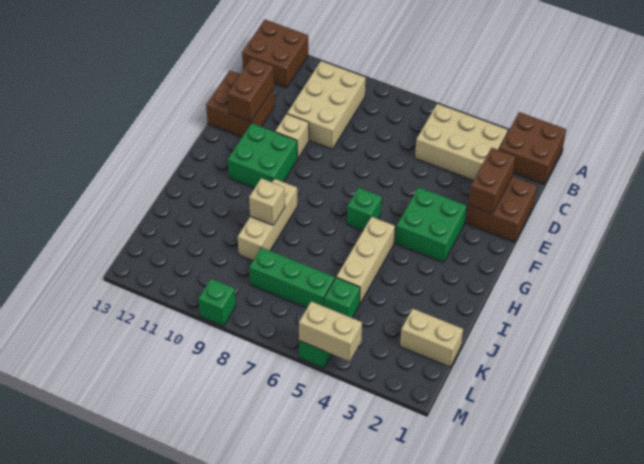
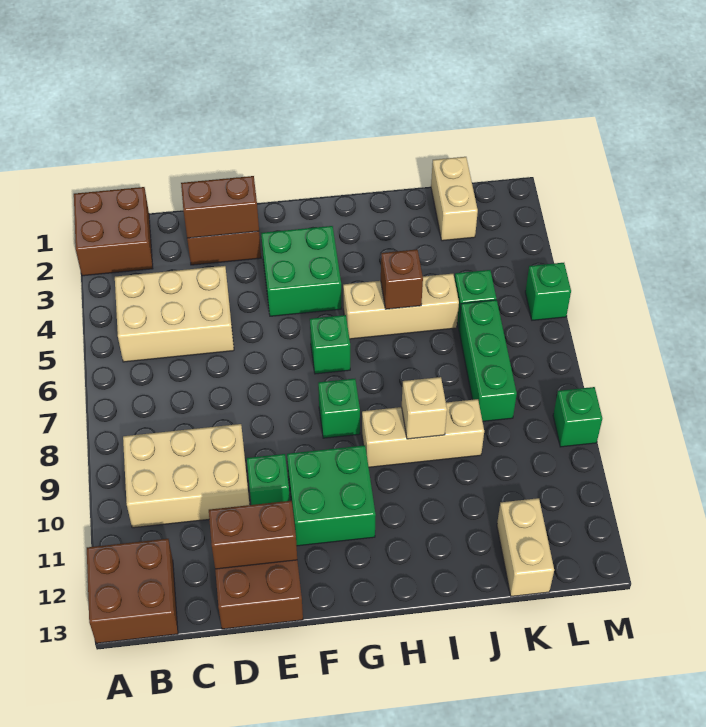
tan brick B3:C5 level 1 -> tan brick B4:D5 level 1
tan brick E10 level 1 -> green brick E10 level 1
none -> green brick G8 level 1
none -> brown brick I5 level 2
tan brick M4:M5 level 2 -> tan brick K12:K13 level 1

